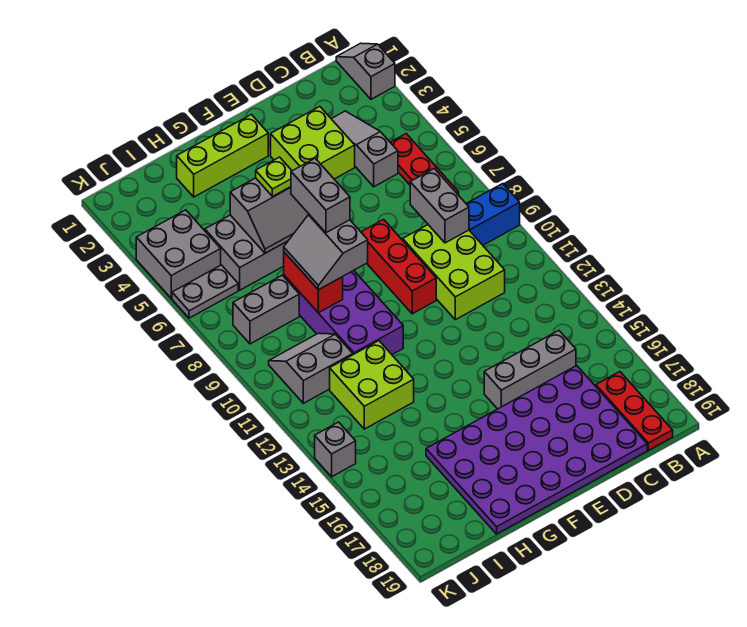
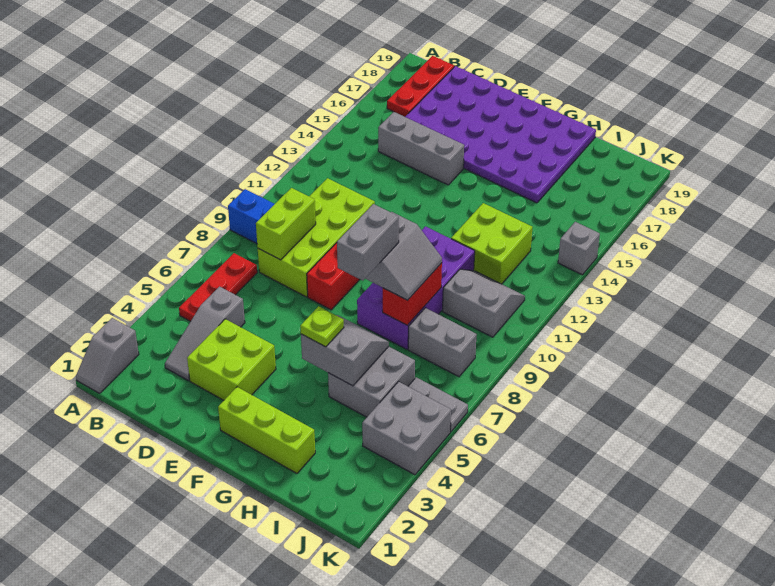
grey brick C8:C9 level 2 -> lime brick C8:C9 level 2
lime brick C9:D11 level 1 -> lime brick C8:D11 level 1
grey slope I10:J11 level 1 top 11 -> grey slope I10:J11 level 1 top 10

